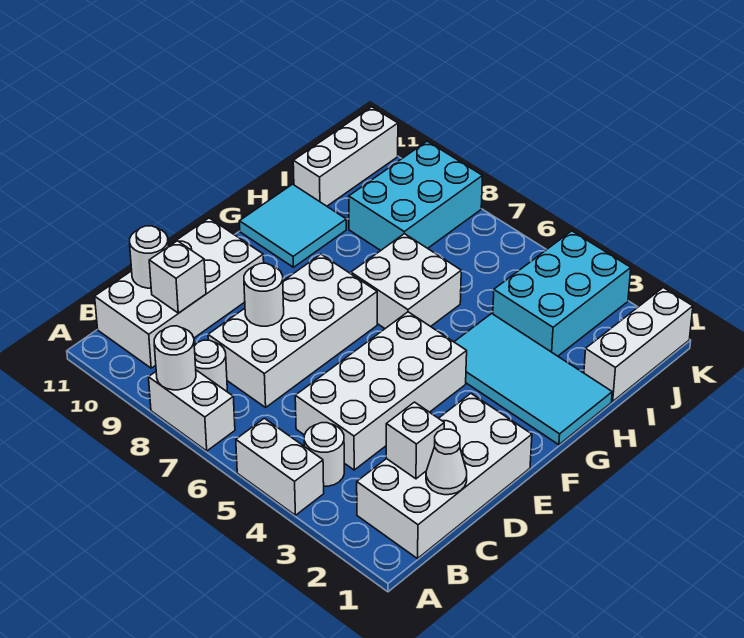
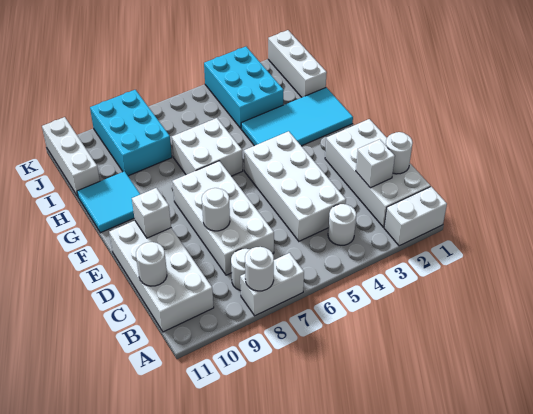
white brick A4:A5 level 1 -> white brick A1:A2 level 1
white cone C1 level 2 -> white round brick C1 level 2
white brick C10 level 2 -> white brick E10 level 2

